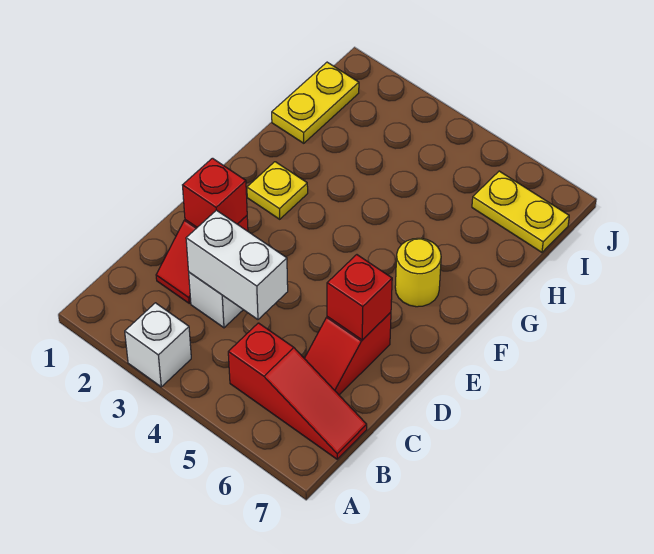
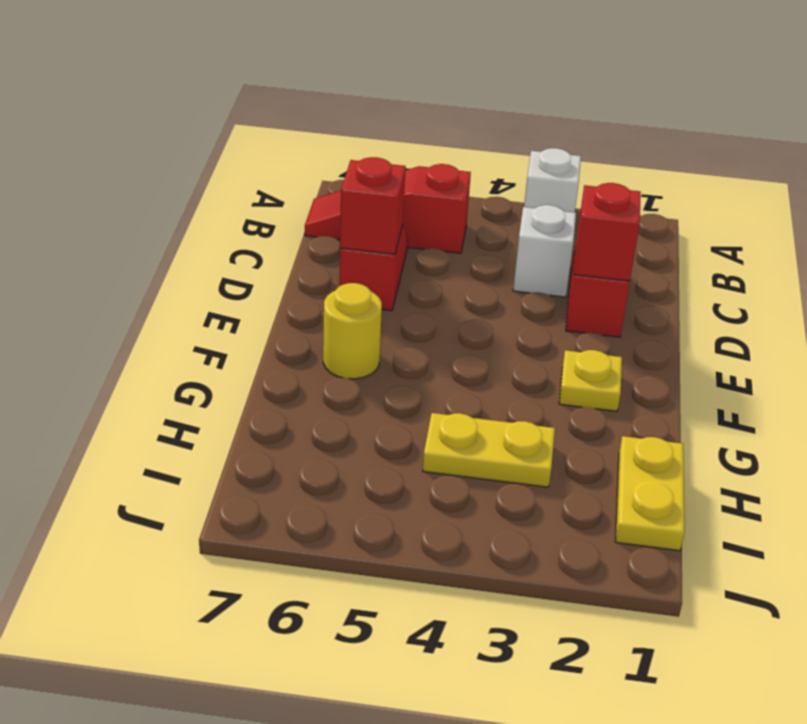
white brick C3:C4 level 2 -> none
yellow plate I6:I7 level 1 -> yellow plate H3:H4 level 1

